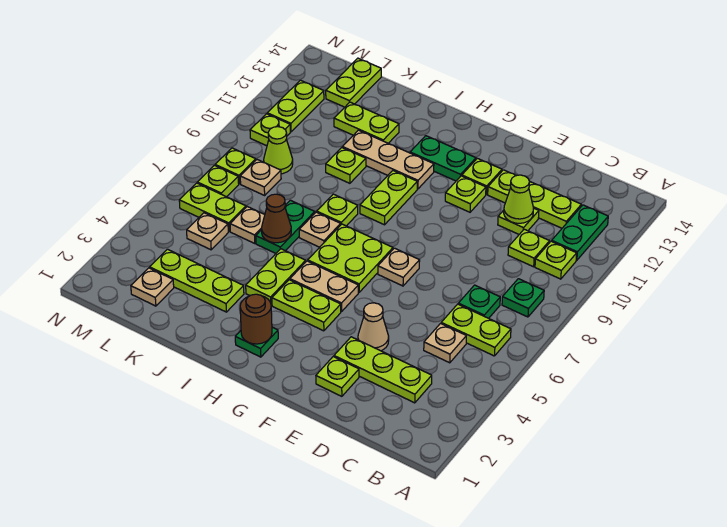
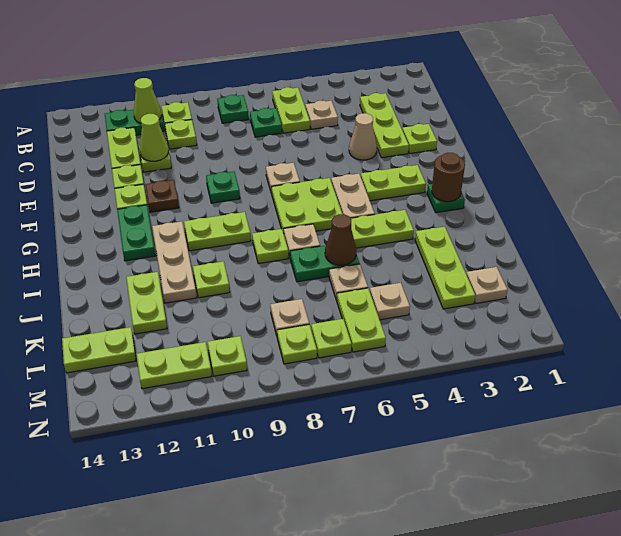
none -> green plate F9 level 1
lime plate F11 level 1 -> brown plate F11 level 1
lime plate G4:H4 level 1 -> lime plate G3:G4 level 1
lime cone L9 level 1 -> lime cone B11 level 2

